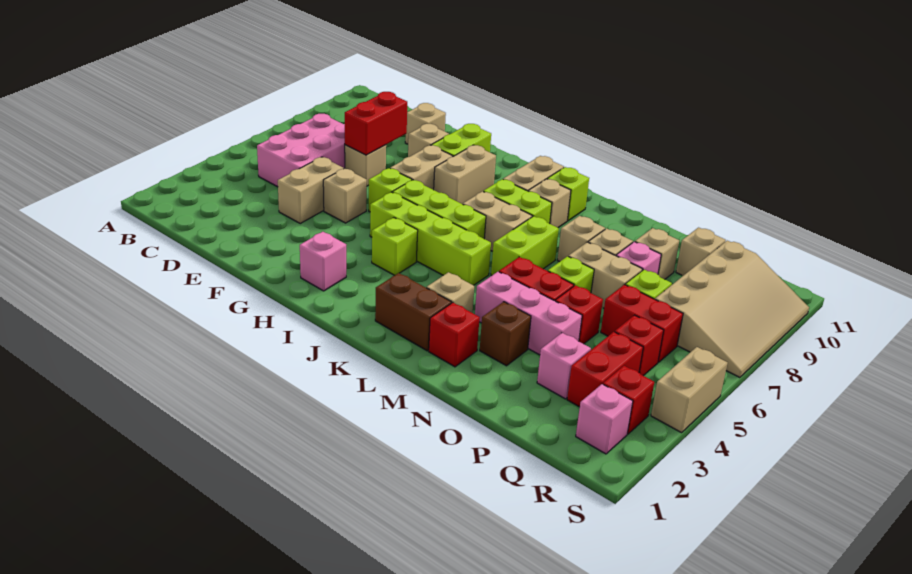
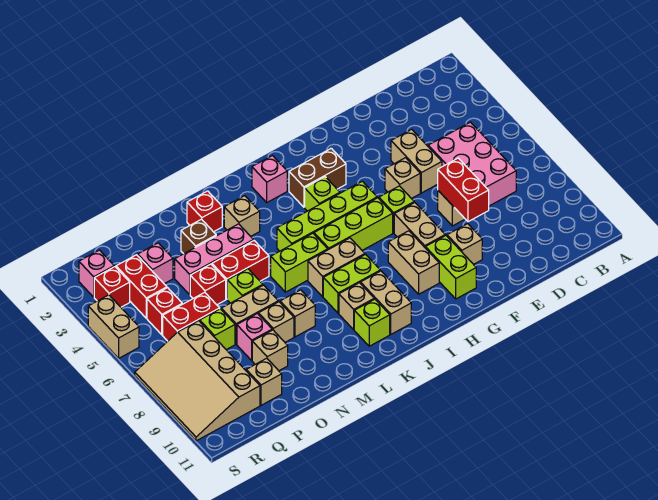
tan brick E10 level 1 -> none
pink brick H2 level 1 -> pink brick J2 level 1
brown brick K2:L2 level 1 -> brown brick H3:I3 level 1
lime brick L6:L7 level 1 -> lime brick K6:L6 level 1

